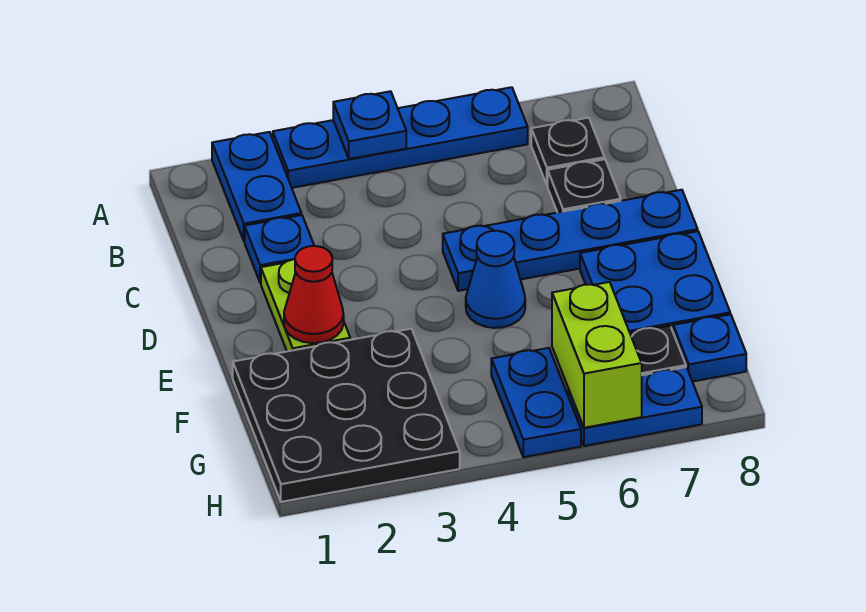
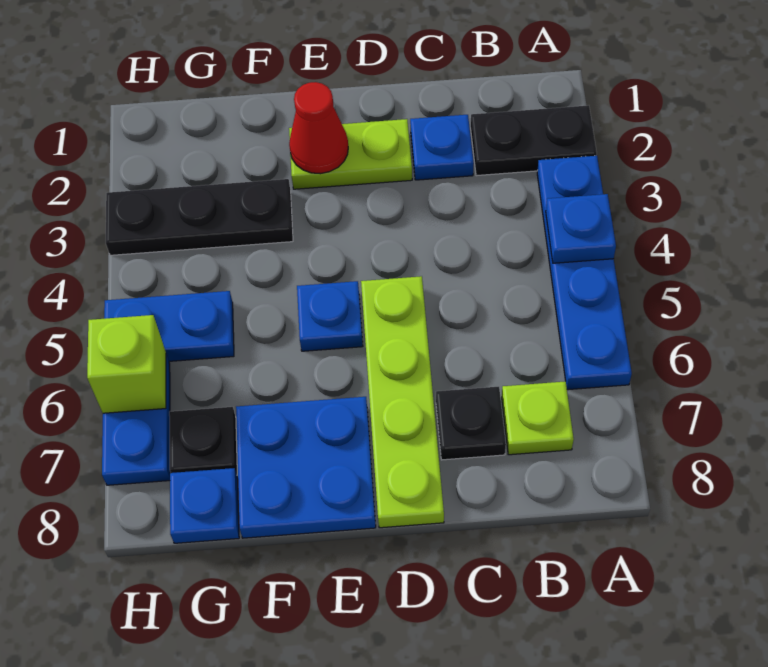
blue plate A2:B2 level 1 -> black plate A2:B2 level 1
black plate B7 level 1 -> lime plate B7 level 1
blue plate D5:D8 level 1 -> lime plate D5:D8 level 1
blue cone E5 level 1 -> blue plate E5 level 1
black plate F1:H3 level 1 -> black plate F3:H3 level 1
lime brick G6:H6 level 2 -> lime brick H6 level 2

